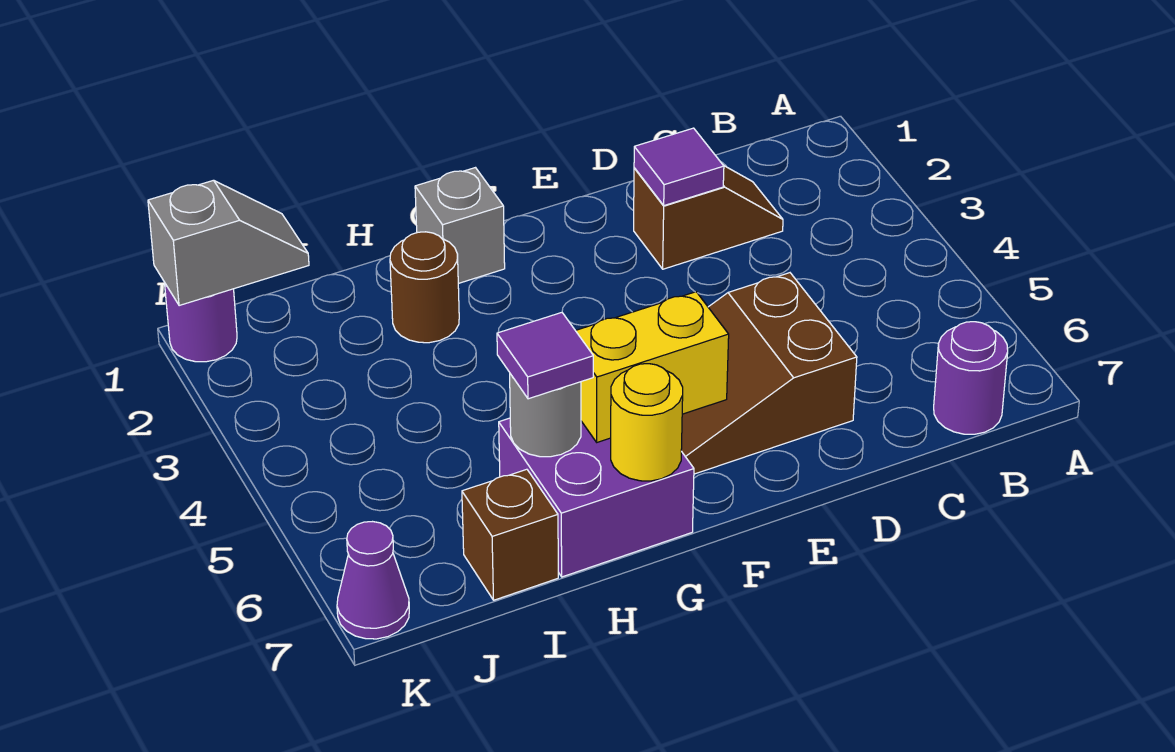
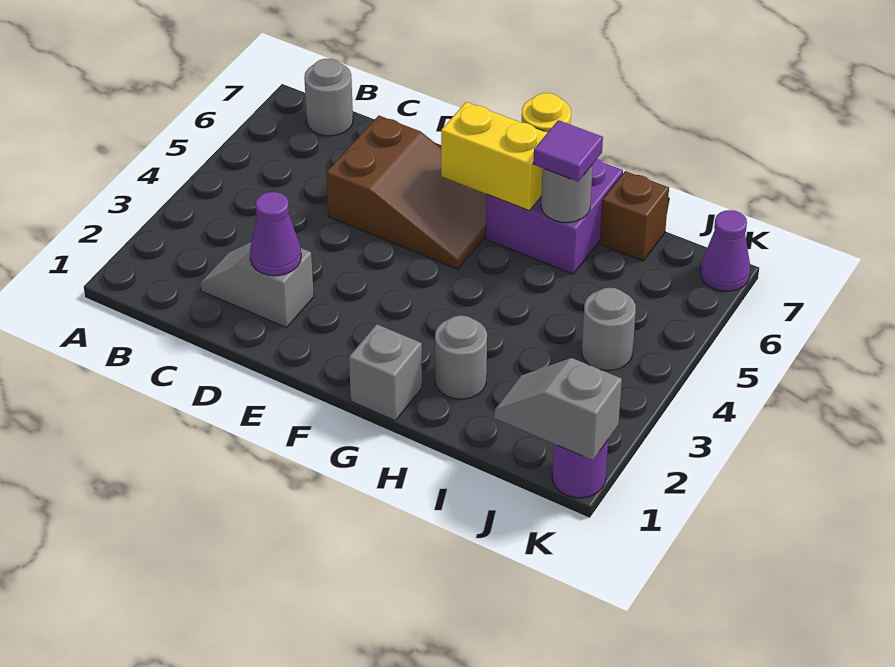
purple round brick B7 level 1 -> grey round brick B7 level 1
brown slope C2:D2 level 1 top D -> grey slope C2:D2 level 1 top D
purple tile D2 level 2 -> purple cone D2 level 2
brown round brick H2 level 1 -> grey round brick H2 level 1
none -> grey round brick J4 level 1

